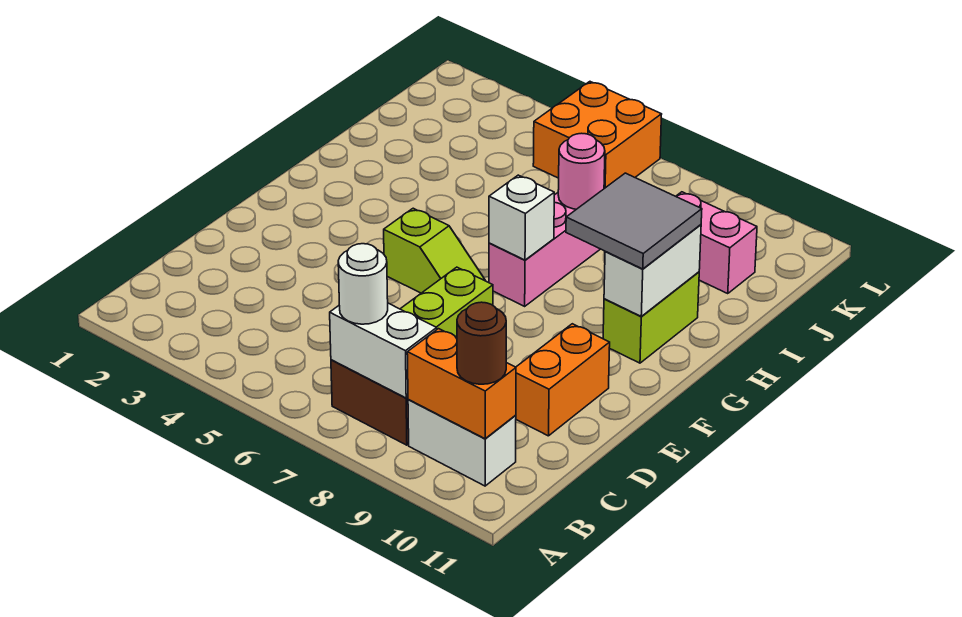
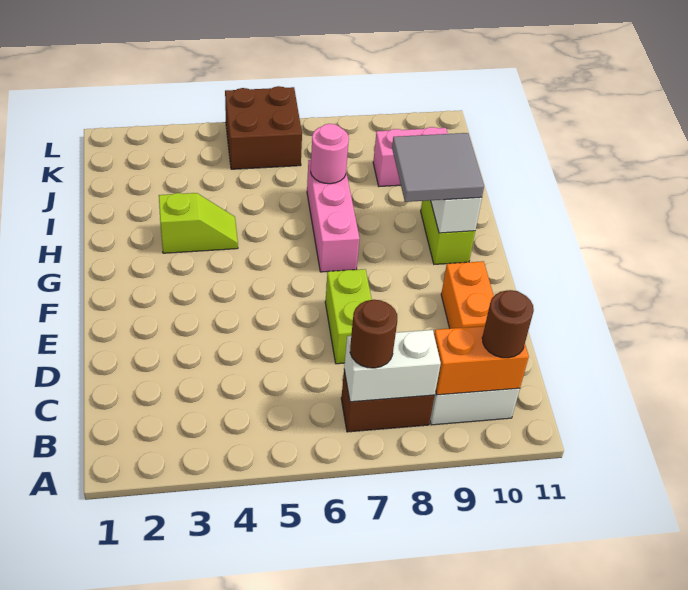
white round brick B7 level 3 -> brown round brick B7 level 3
lime slope F5:F6 level 1 top 5 -> lime slope H3:H4 level 1 top 3
white brick G7 level 2 -> none
orange brick K5:L6 level 1 -> brown brick K5:L6 level 1

